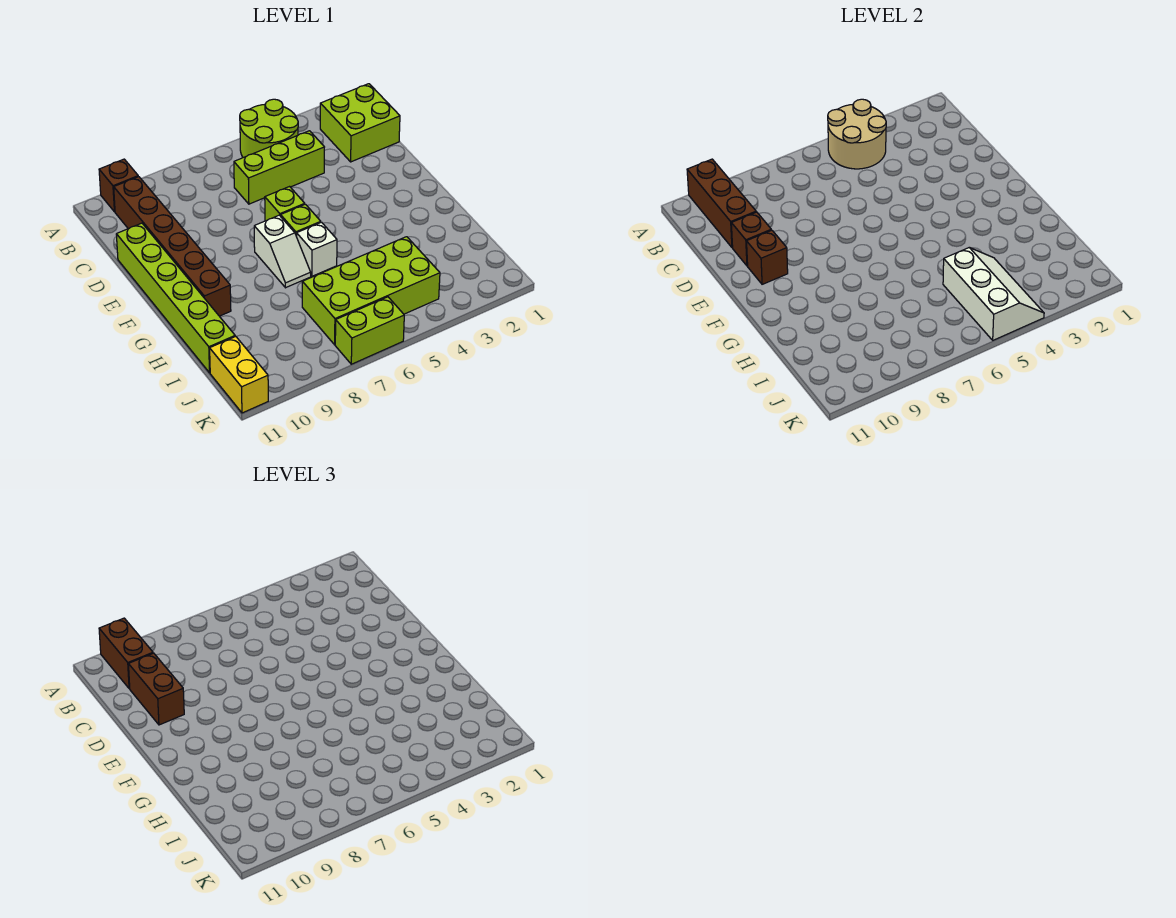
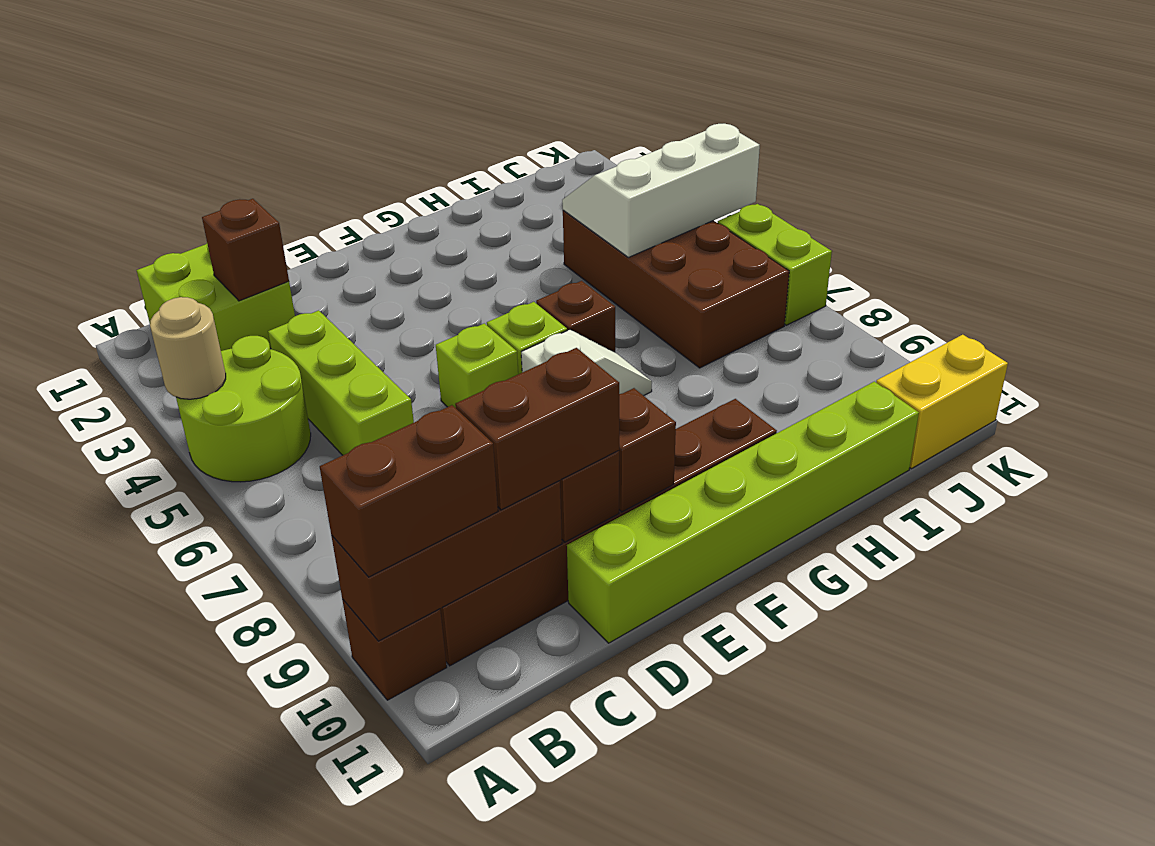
tan round brick A4:B5 level 2 -> tan round brick A4 level 2
none -> brown brick C2 level 2
white brick G6 level 1 -> brown brick G6 level 1
lime brick I4:J7 level 1 -> brown brick I4:J7 level 1

